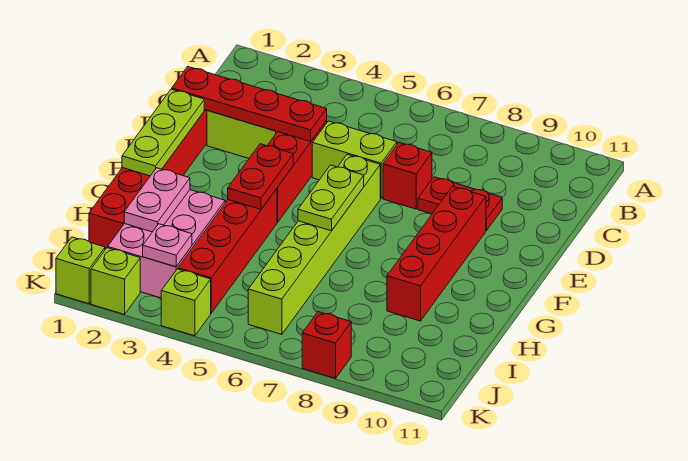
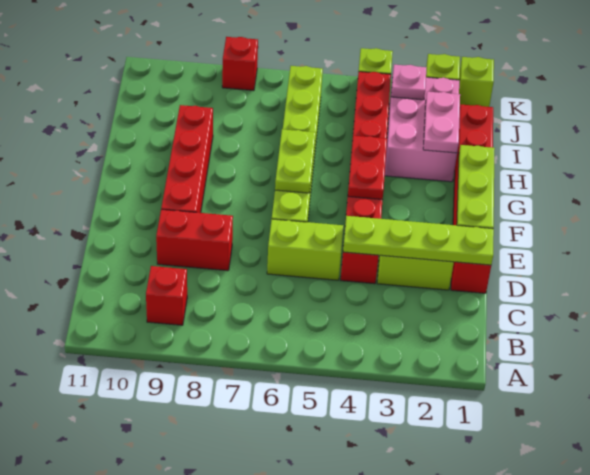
red plate D1:D4 level 2 -> lime plate D1:D4 level 2
red brick D7 level 1 -> red brick B9 level 1
red plate D8:D9 level 1 -> red brick D8:D9 level 1

